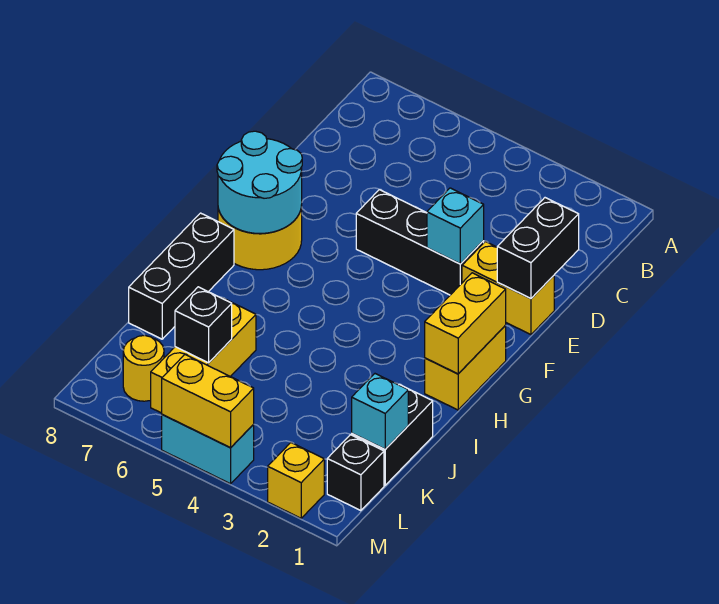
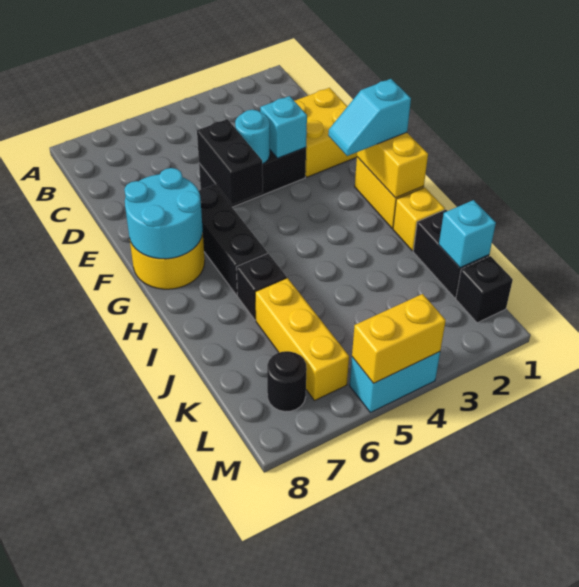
black brick D1:E1 level 2 -> black brick E5:F5 level 2
yellow brick E1:E2 level 1 -> yellow brick D1:E2 level 1
none -> cyan round brick E4 level 2
none -> cyan slope G1:G2 level 3 top 1
black brick H8:J8 level 1 -> black brick F6:H6 level 1
black brick K6 level 2 -> black brick I6 level 1
yellow round brick L7 level 1 -> black round brick L7 level 1
yellow brick M2 level 1 -> yellow brick I1 level 1

